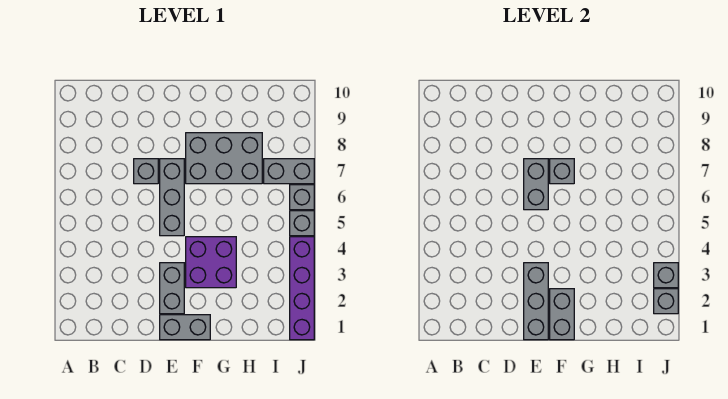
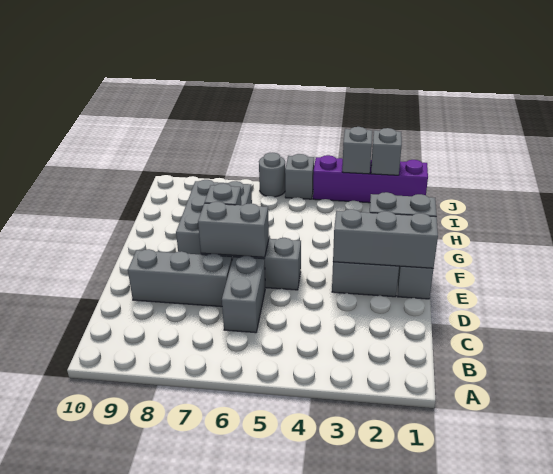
grey brick D7 level 1 -> grey brick D7:D9 level 1
purple brick F3:G4 level 1 -> none
grey brick I7:J7 level 1 -> grey brick C6:D6 level 1
grey brick J6 level 1 -> grey round brick J6 level 1

